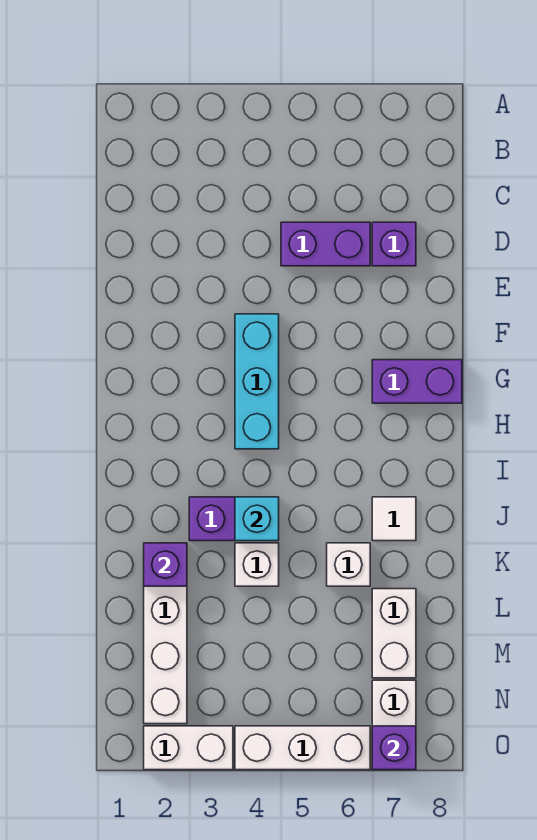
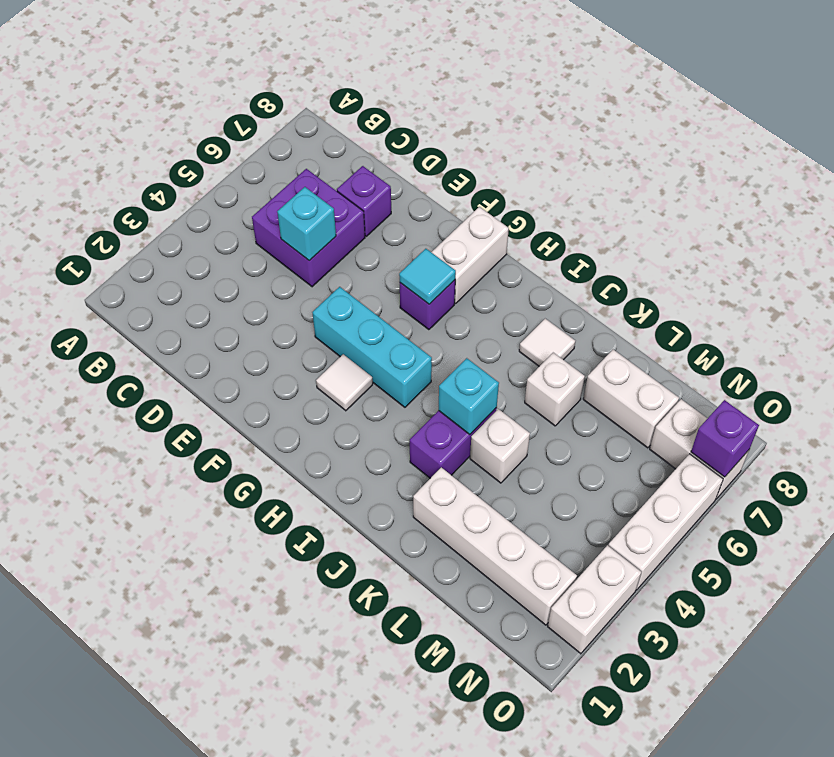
purple brick D5:D6 level 1 -> purple brick C5:D6 level 1
none -> cyan brick D5 level 2
none -> white tile G3 level 1
none -> cyan tile G6 level 2
purple brick G7:G8 level 1 -> white brick G7:G8 level 1
purple brick K2 level 2 -> purple brick G6 level 1

